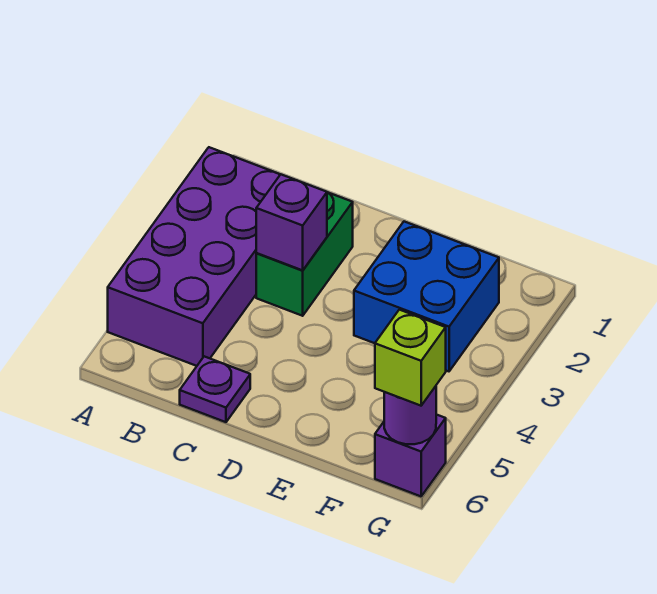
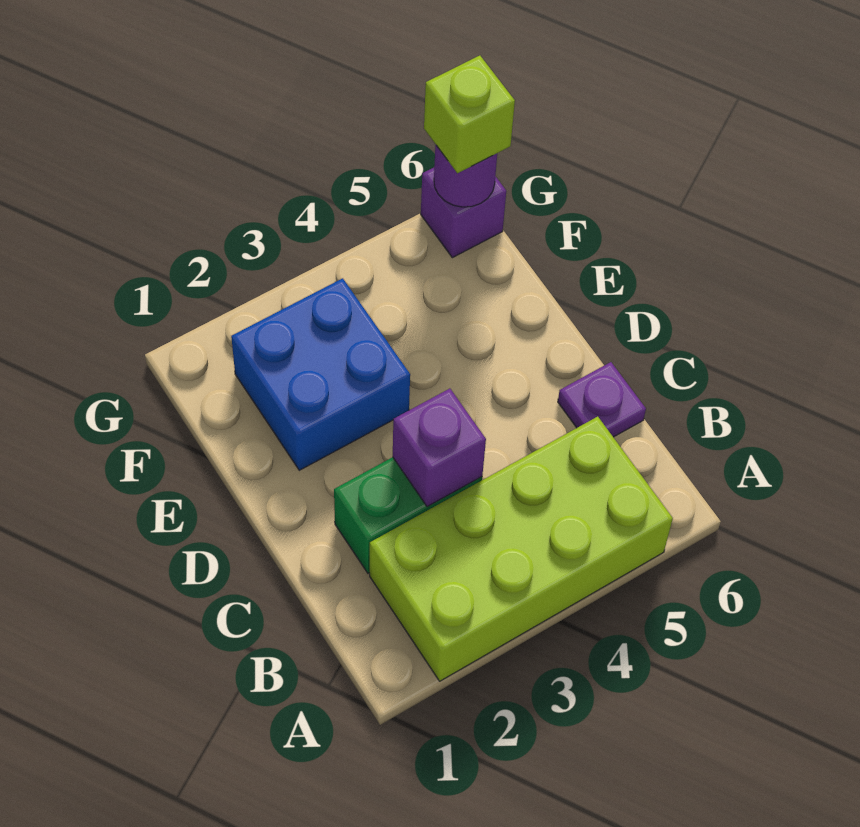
purple brick A2:B5 level 1 -> lime brick A2:B5 level 1

